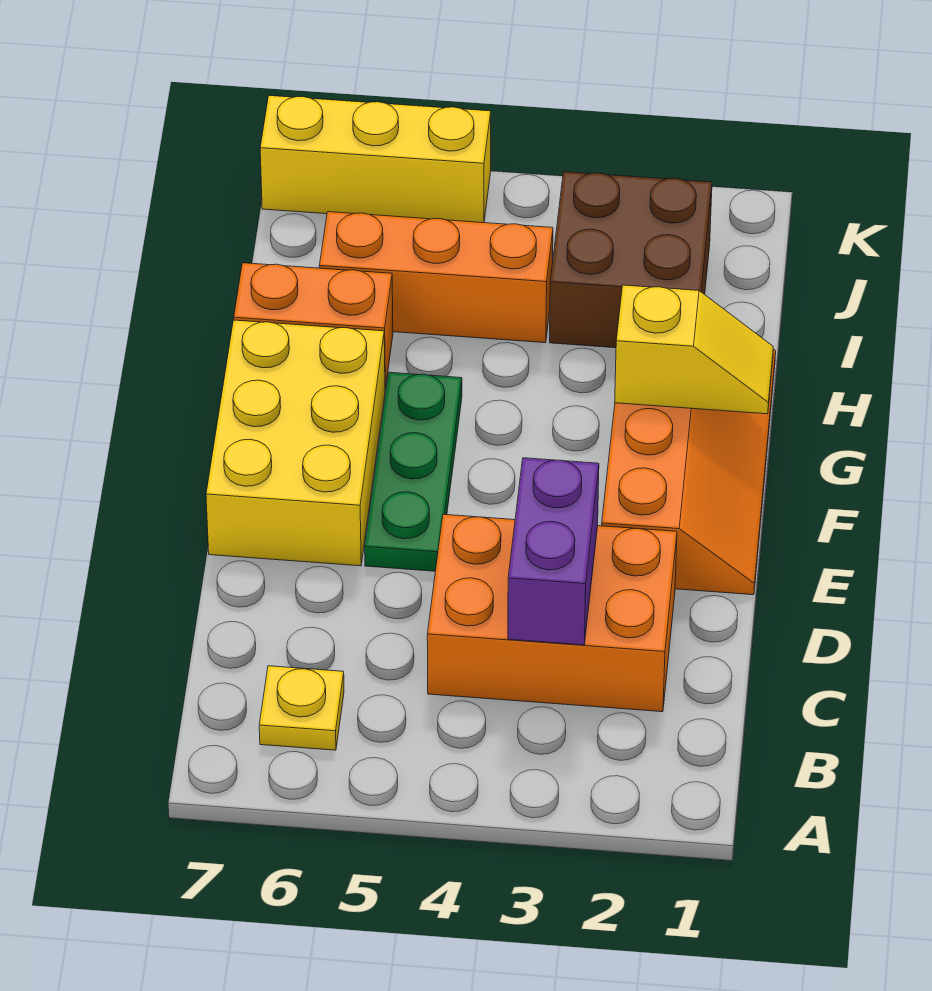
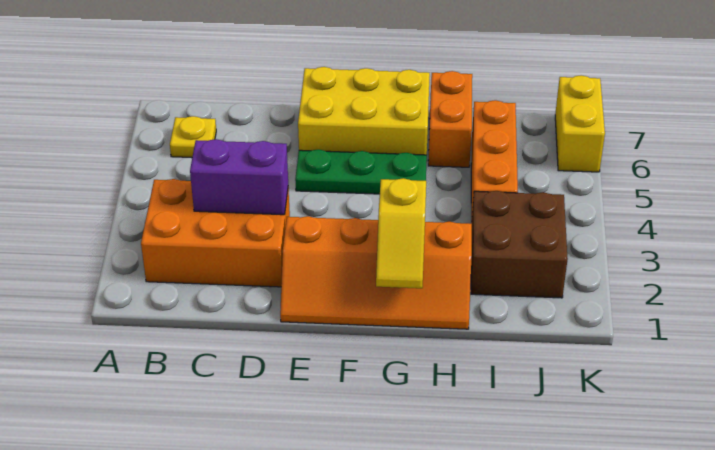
orange brick C2:D4 level 1 -> orange brick B2:D3 level 1
yellow brick K5:K7 level 1 -> yellow brick K6:K7 level 1

